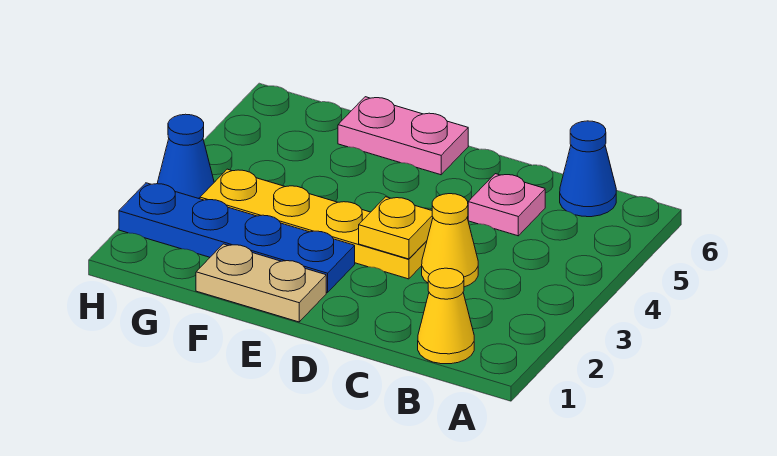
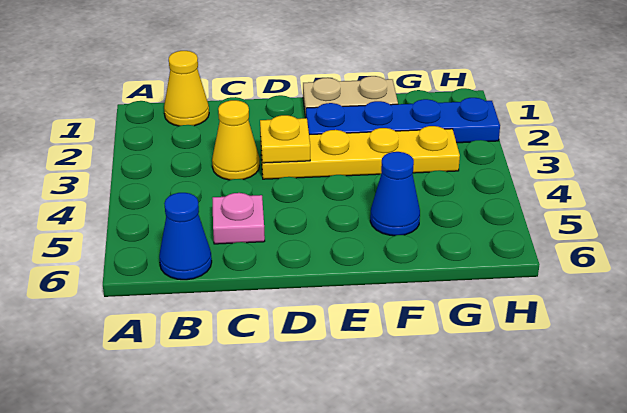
pink plate E6:F6 level 1 -> none
blue cone H3 level 1 -> blue cone F5 level 1

